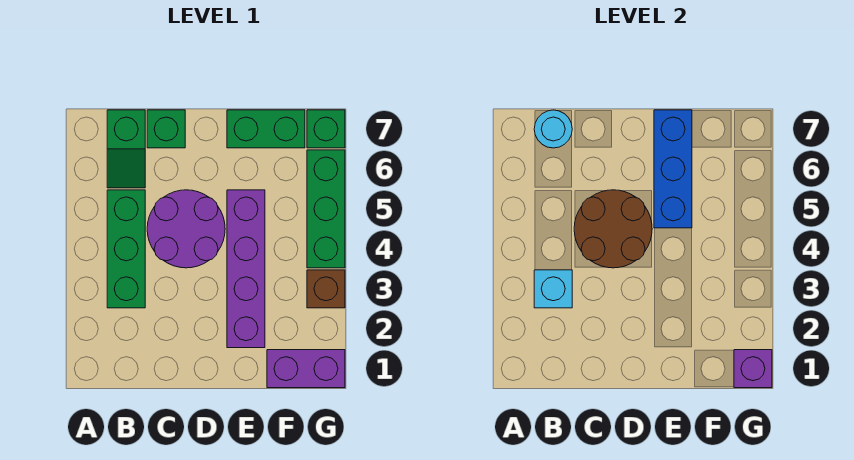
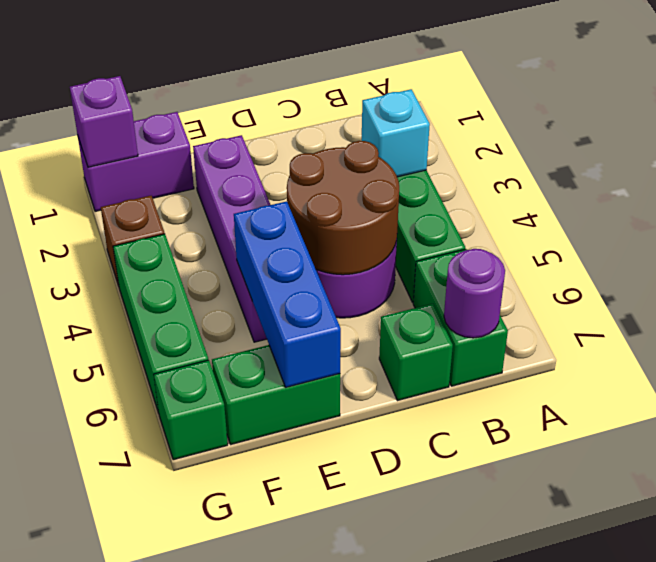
green slope B6:B7 level 1 top 7 -> green brick B6:B7 level 1
cyan round brick B7 level 2 -> purple round brick B7 level 2

